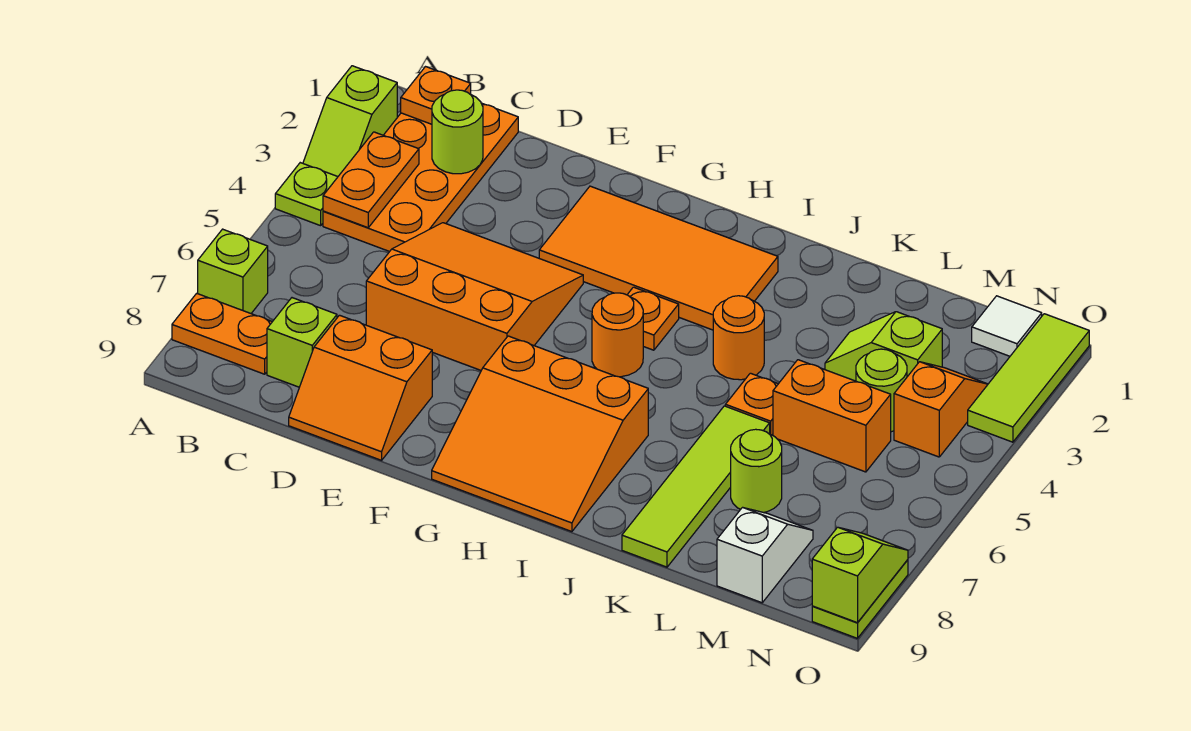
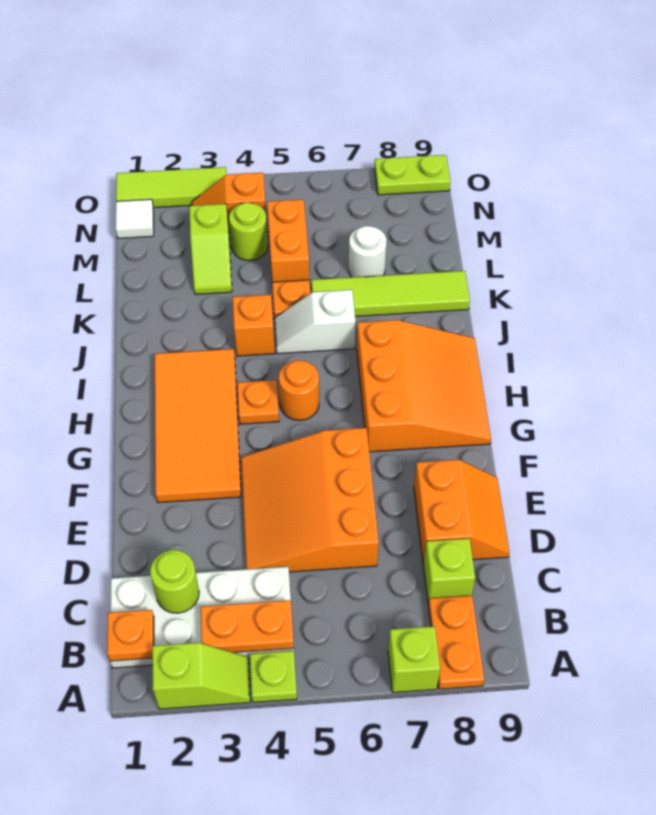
orange plate B1:C4 level 1 -> white plate B1:C4 level 1
orange round brick J4 level 1 -> orange brick J4 level 1
lime round brick L7 level 1 -> white round brick L7 level 1
white slope M8:M9 level 1 top 9 -> white slope J5:J6 level 1 top 6
lime slope O8:O9 level 2 top 9 -> none

